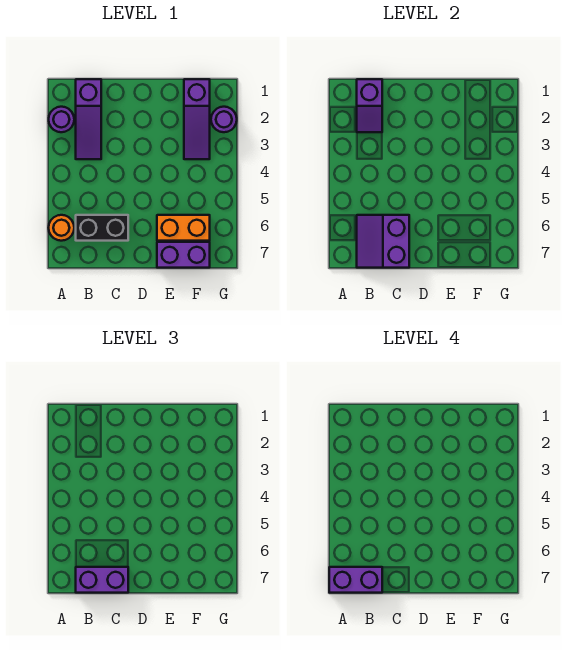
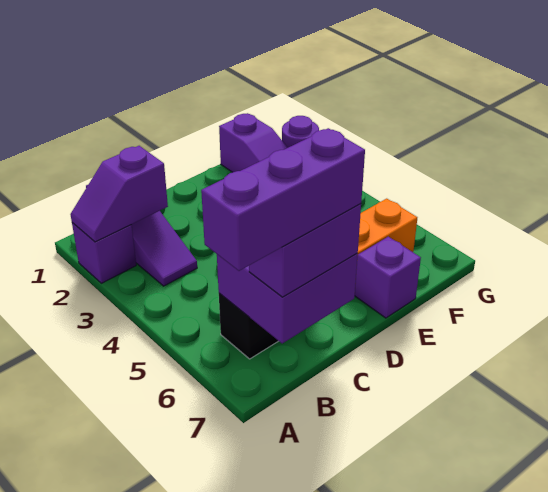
purple round brick A2 level 1 -> purple brick A2 level 1
orange round brick A6 level 1 -> none
purple brick A7:B7 level 4 -> purple brick A7:C7 level 4
purple slope B1:B2 level 2 top 1 -> purple slope A2:B2 level 2 top B
purple slope B6:C7 level 2 top C -> purple brick B6:C7 level 2
purple brick E7:F7 level 1 -> purple brick E7 level 1

